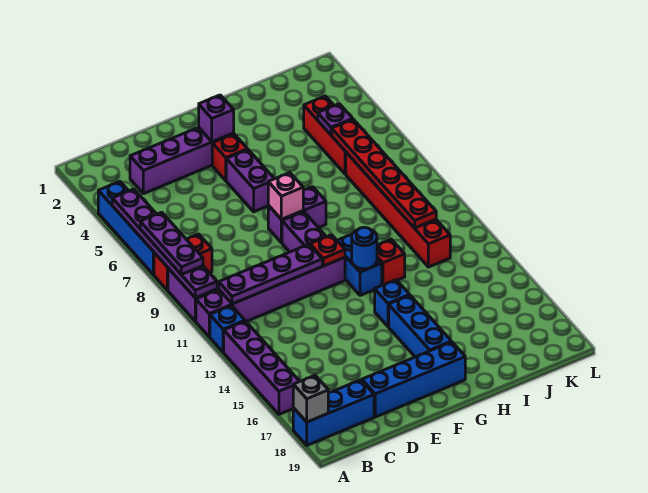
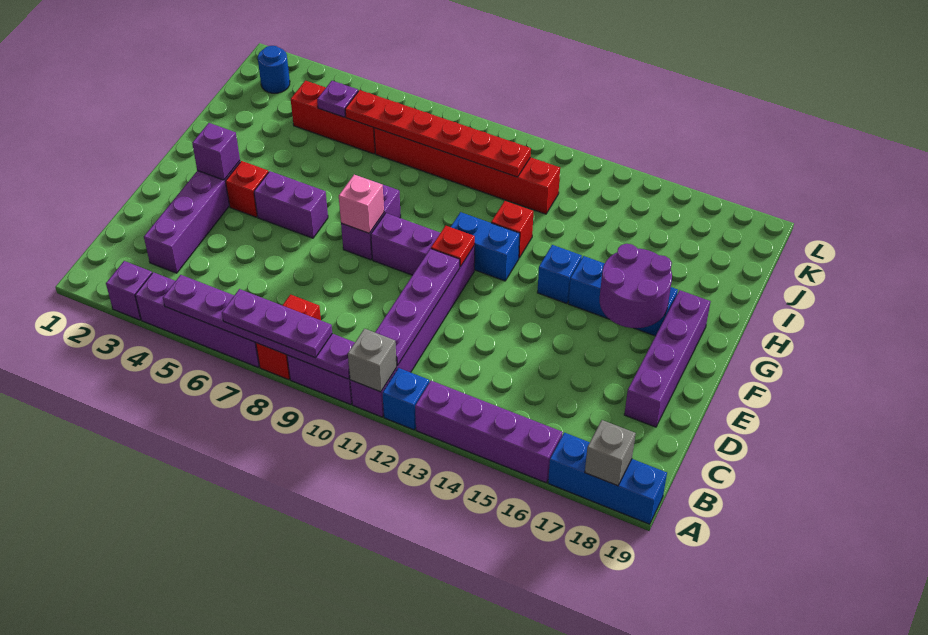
none -> purple brick A3 level 1
blue brick A4:A7 level 1 -> purple brick A4:A7 level 1
none -> grey brick A11 level 2
blue brick A18:C18 level 1 -> blue brick A17:A19 level 1
blue brick D18:G18 level 1 -> purple brick D18:G18 level 1
none -> purple round brick F16:G17 level 2
blue round brick G12 level 2 -> blue round brick K2 level 1

